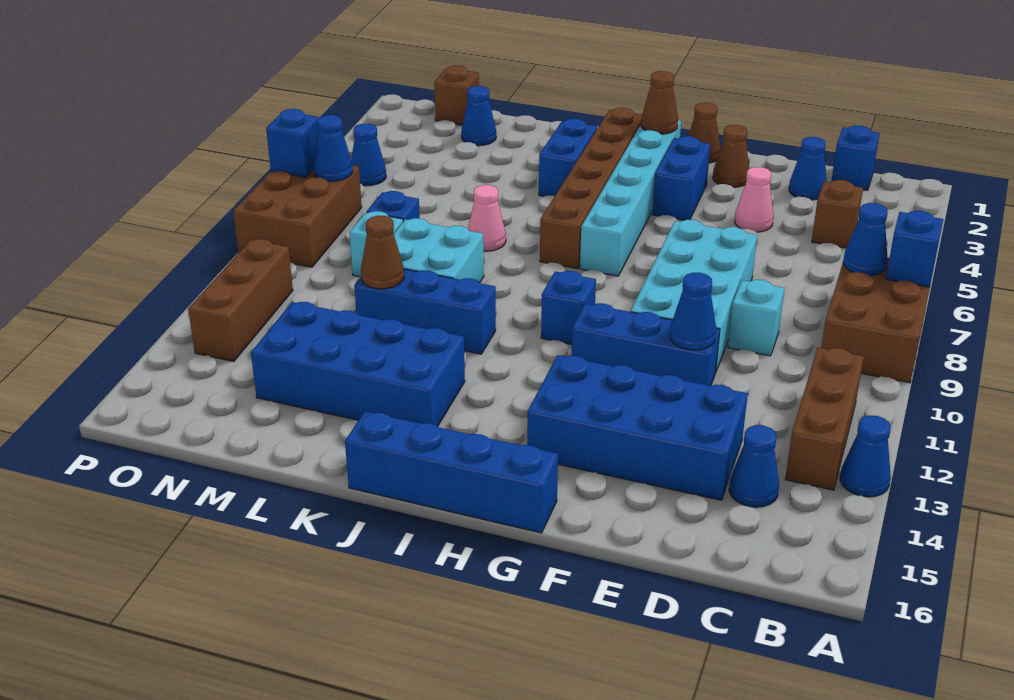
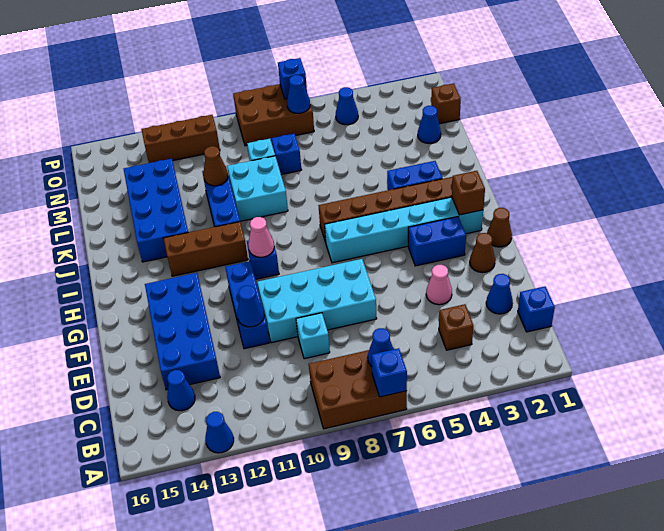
brown brick B11:B13 level 1 -> brown brick I11:I13 level 1
blue brick G16:J16 level 1 -> none
brown cone H2 level 2 -> brown brick H2 level 2
pink cone K7 level 1 -> pink cone H10 level 2

